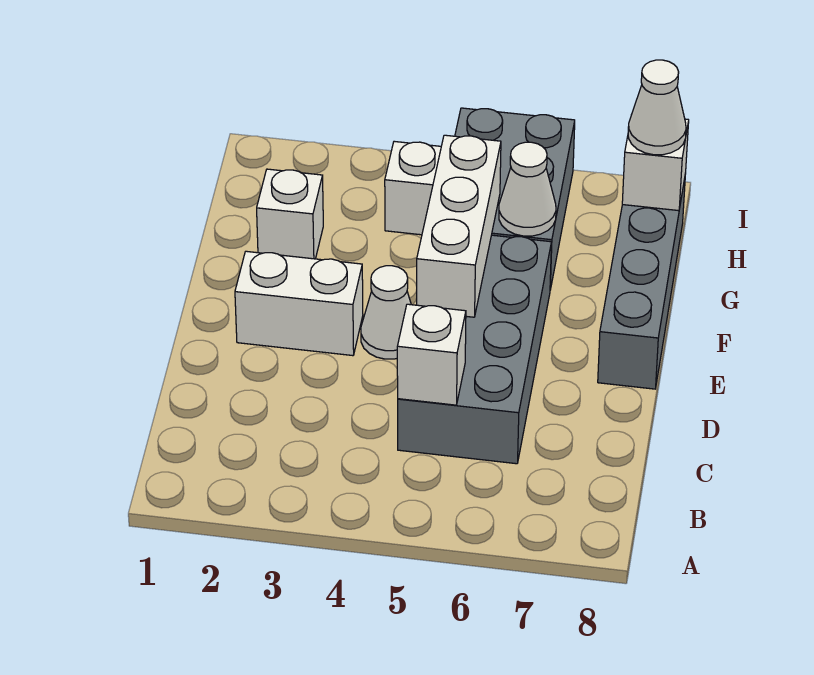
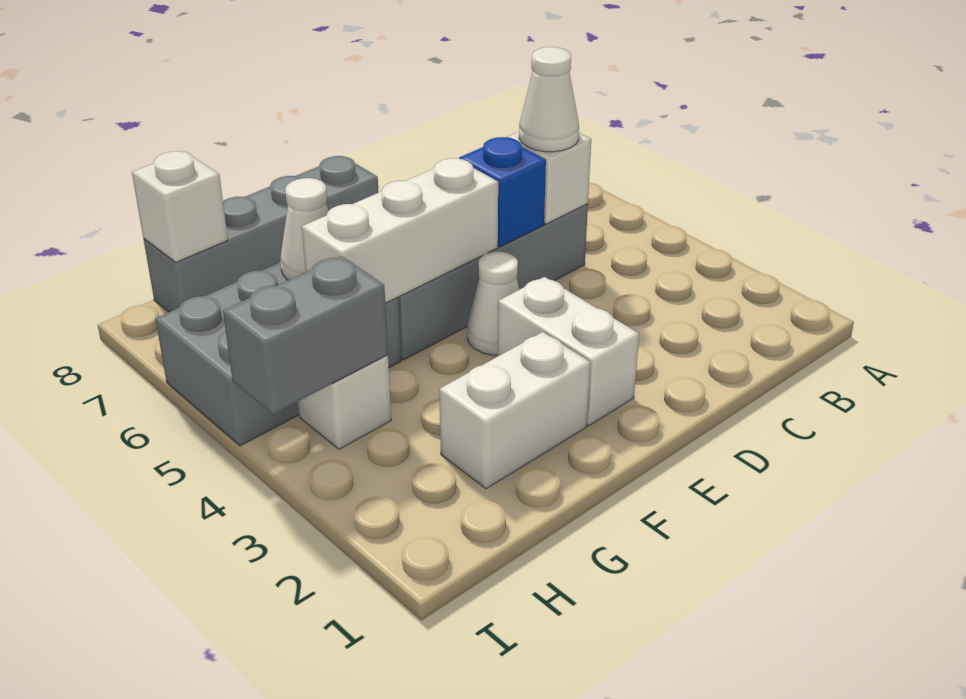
none -> blue brick D5 level 2
white brick G2 level 1 -> white brick F2:G2 level 1
none -> grey brick H4:I4 level 2
white cone H8 level 3 -> white cone C5 level 3

